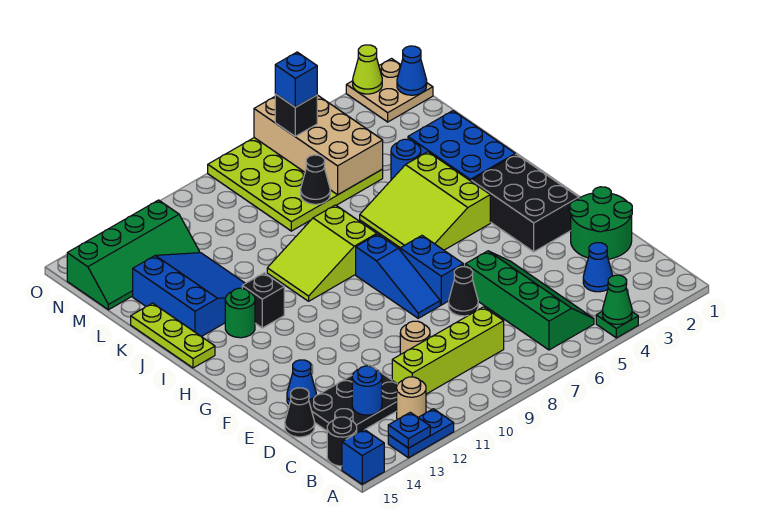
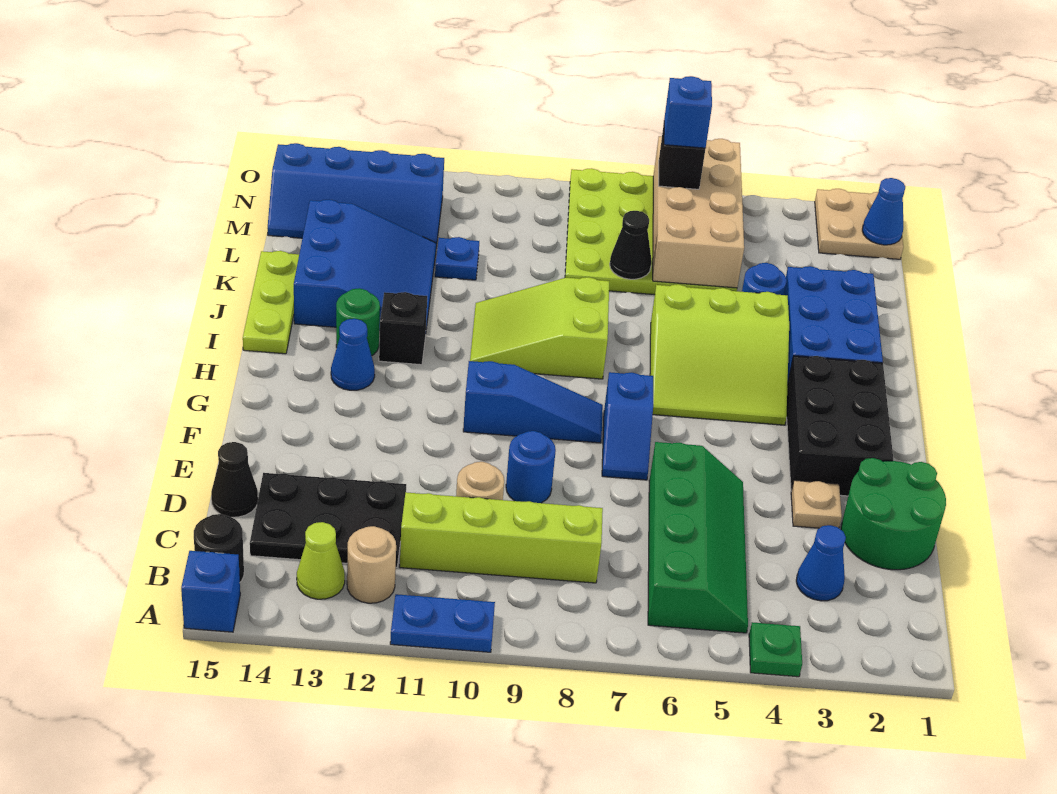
green cone A4 level 2 -> none
blue plate A12:A13 level 1 -> blue plate A10:A11 level 1
blue plate A13 level 2 -> blue plate L11 level 1
blue round brick C13 level 2 -> blue round brick E9 level 1
none -> tan plate E3 level 1
black cone E7 level 1 -> none
blue cone E14 level 1 -> blue cone H13 level 1
blue brick F7:G7 level 1 -> blue slope F7:G7 level 1 top G
blue slope F8:H8 level 1 top H -> blue slope G8:G10 level 1 top 10
lime slope H4:J6 level 1 top 4 -> lime slope H4:J6 level 1 top J
green slope M12:N15 level 1 top N -> blue slope M12:N15 level 1 top N
lime cone O2 level 2 -> lime cone B13 level 1

